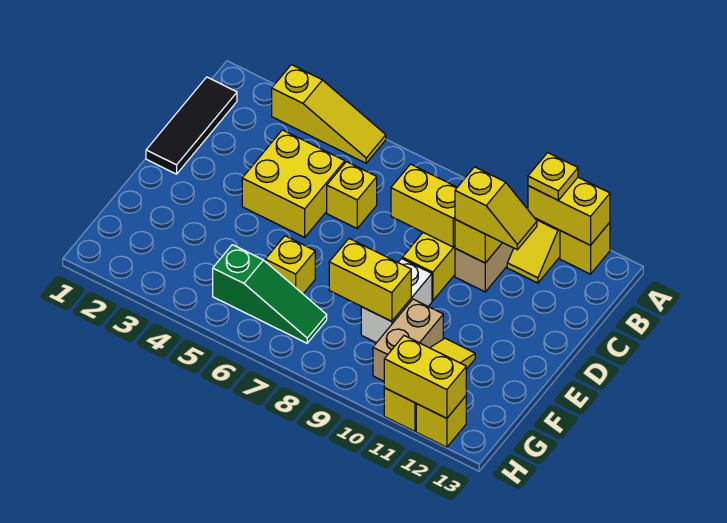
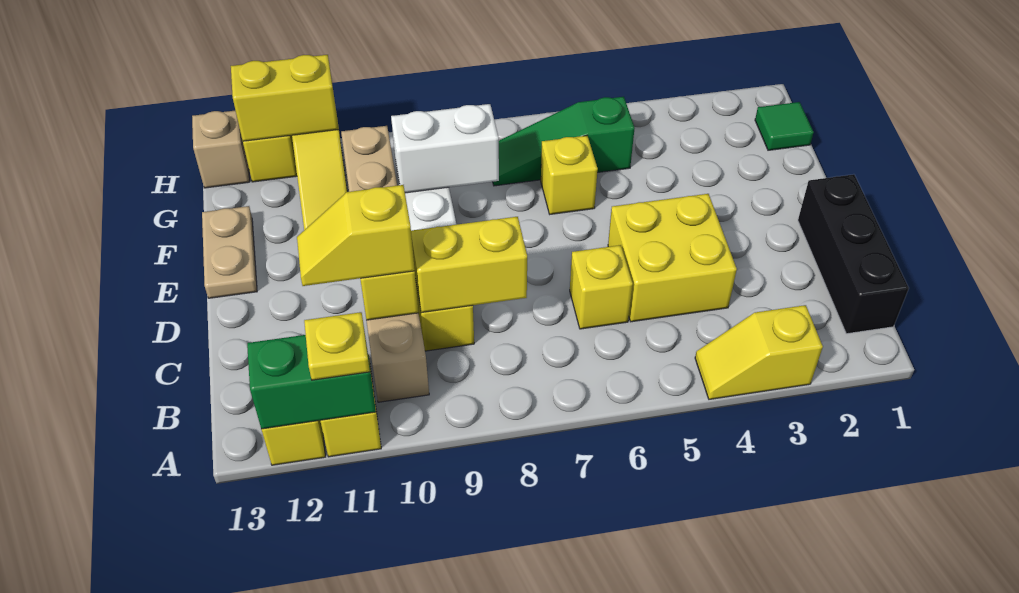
yellow slope A3:A5 level 1 top 3 -> yellow slope A3:A4 level 1 top 3
yellow brick A11:A12 level 2 -> green brick A11:A12 level 2
black tile B1:D1 level 1 -> black brick B1:D1 level 1
none -> tan plate E13:F13 level 1
yellow brick F8:F9 level 2 -> white brick F8:F9 level 2
none -> green tile G1 level 1
none -> tan brick H13 level 1

